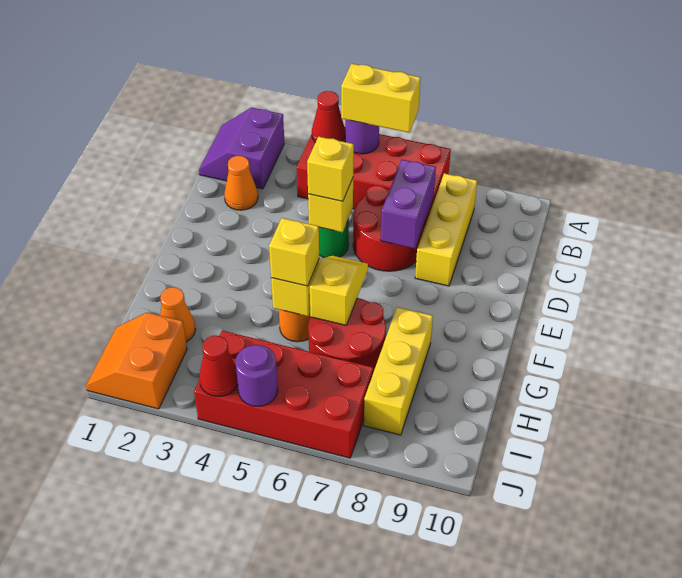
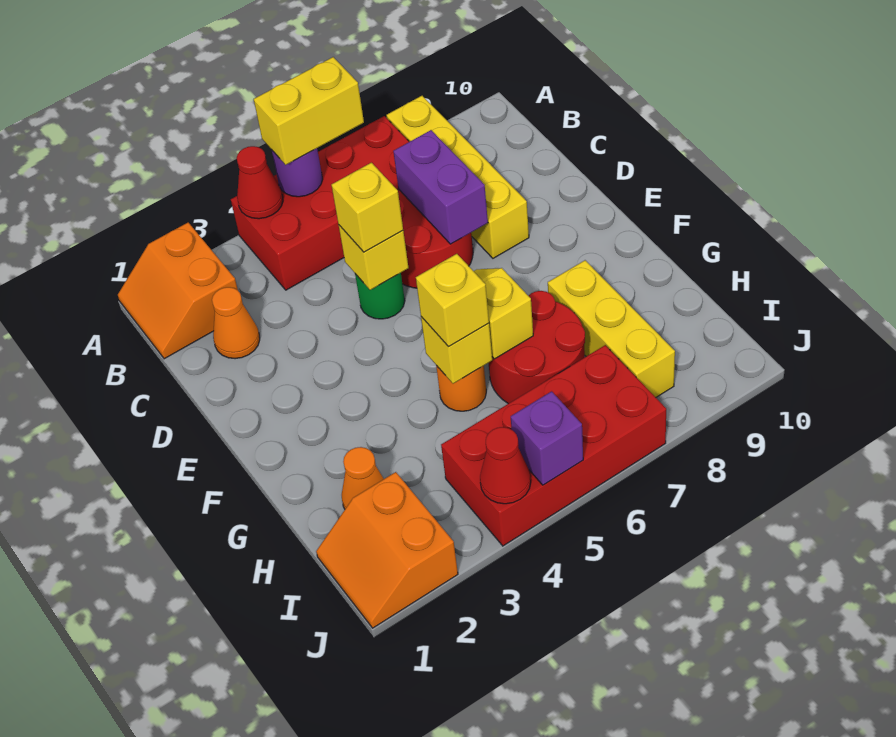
purple slope A1:B2 level 1 top 2 -> orange slope A1:B2 level 1 top 2
yellow brick B8:D8 level 1 -> yellow brick A8:D8 level 1
purple round brick J5 level 2 -> purple brick J5 level 2

